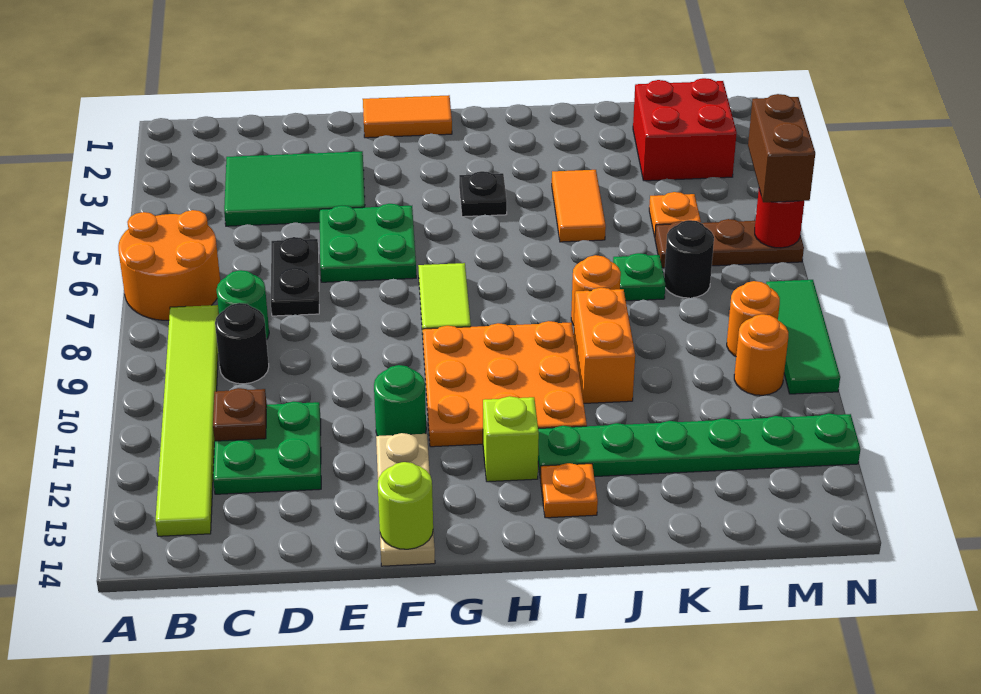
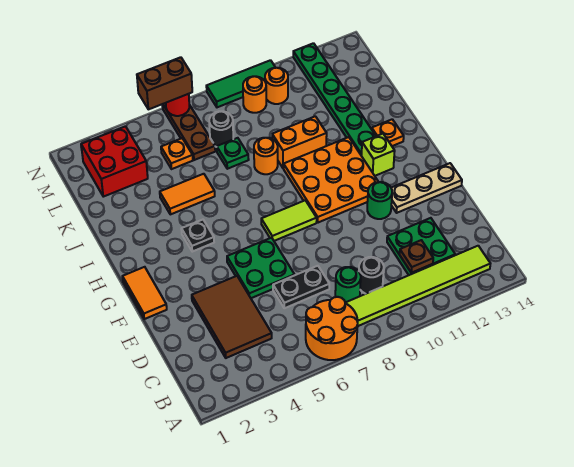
green tile C3:E4 level 1 -> brown tile C3:E4 level 1
lime round brick F14 level 2 -> none

